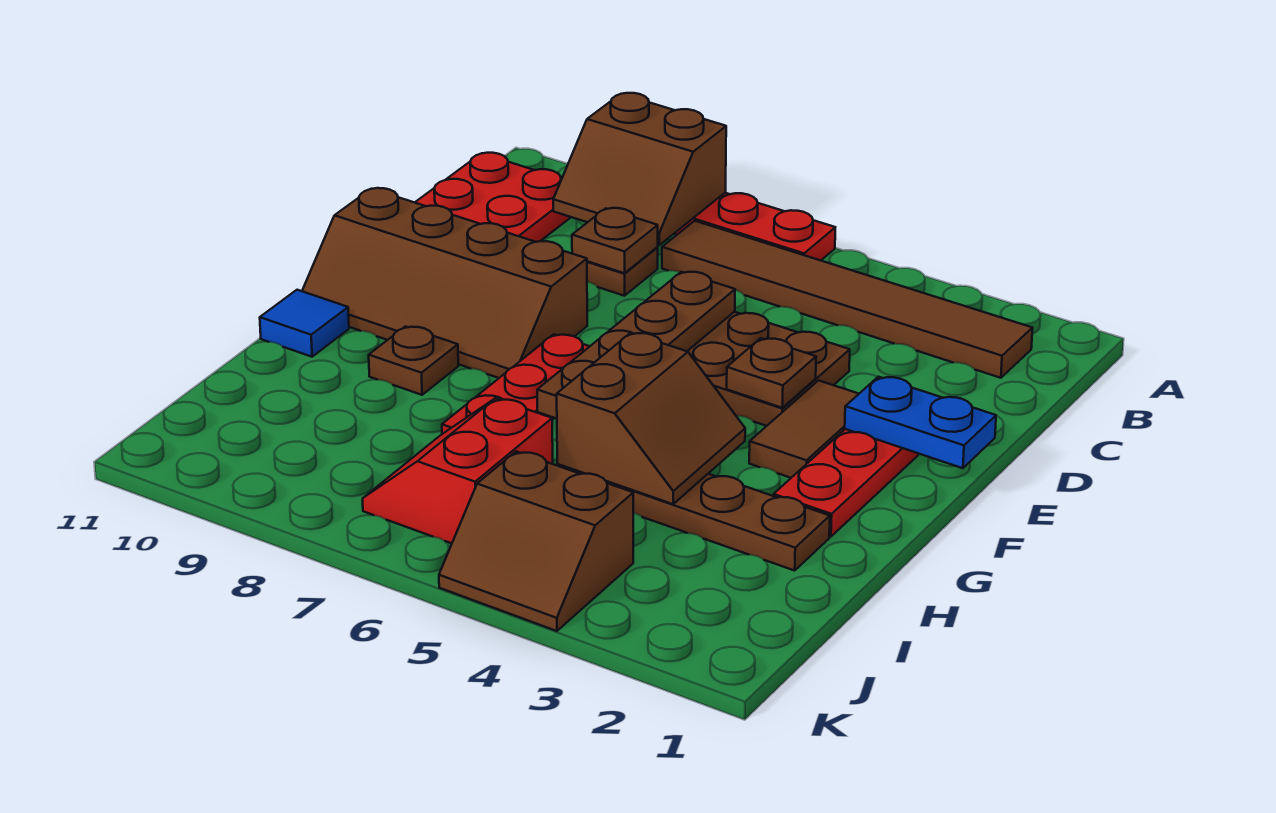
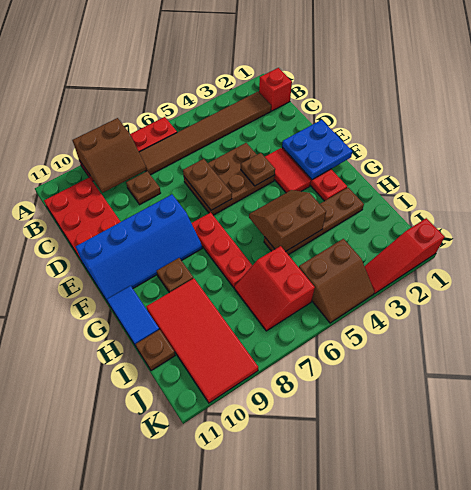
none -> red brick B1 level 1
brown plate C8 level 2 -> brown plate I11 level 1
brown plate D6:G6 level 2 -> brown plate D6:E6 level 2
blue plate E1:E2 level 2 -> blue plate E1:F2 level 2
brown tile E3:F3 level 1 -> red tile E3:F3 level 1
brown slope E8:F11 level 1 top E -> blue slope E8:F11 level 1 top E
brown slope G4:H5 level 2 top 5 -> brown slope G4:H5 level 2 top H
blue tile G11 level 1 -> blue tile G11:H11 level 1
none -> red tile H9:K10 level 1
none -> red slope K1:K3 level 1 top 1

